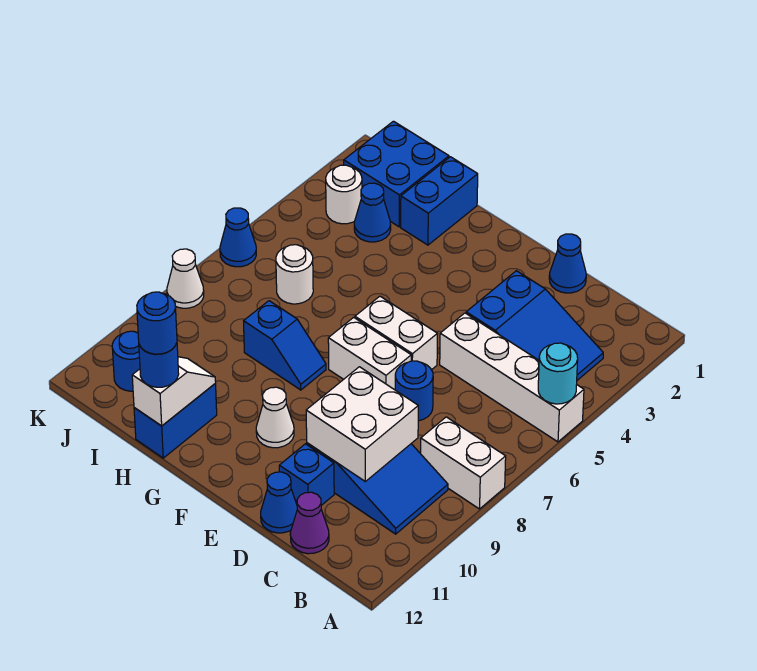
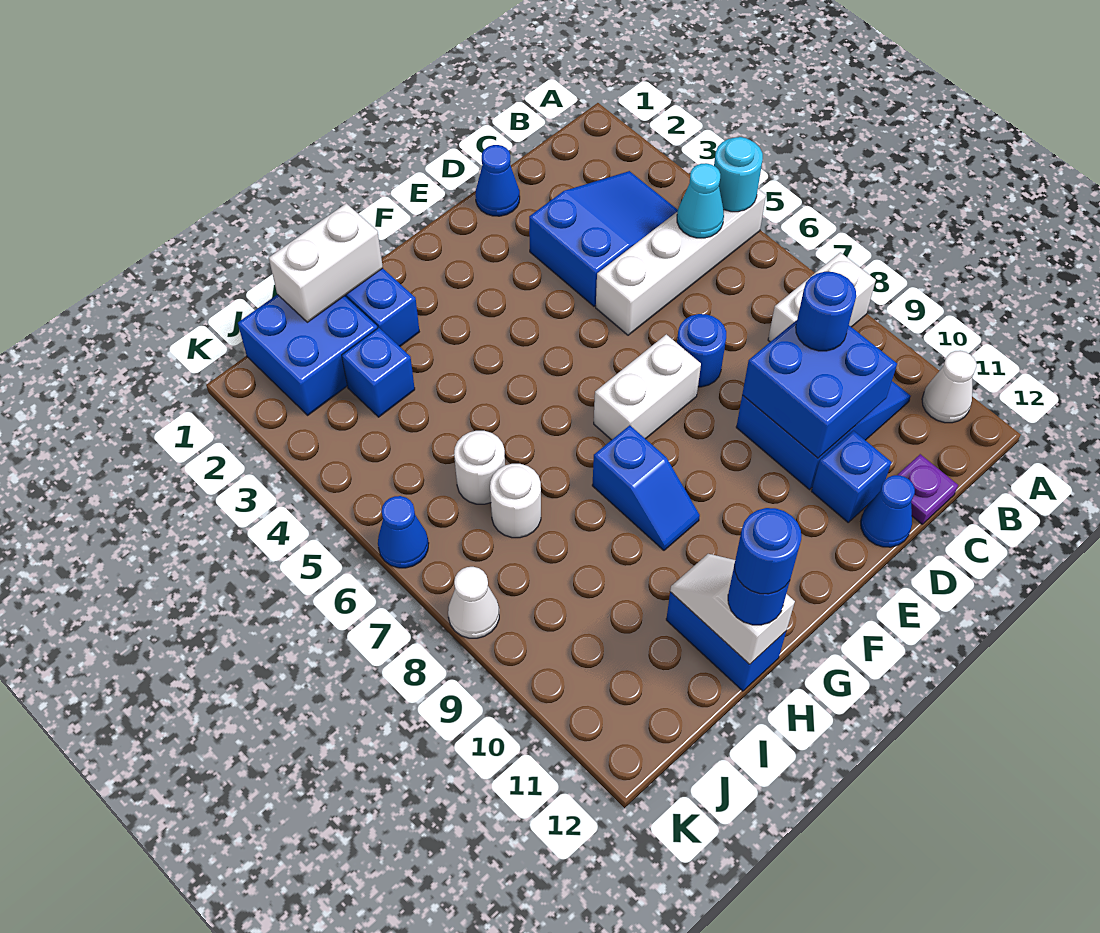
none -> cyan cone B5 level 2
white brick C9:D10 level 2 -> blue brick C9:D10 level 2
purple cone C12 level 1 -> purple plate C12 level 1
white brick E6:F6 level 1 -> white brick H1:I1 level 2
white cone F10 level 1 -> white cone A11 level 1
blue slope G8:H8 level 1 top H -> blue slope G8:G9 level 1 top 8
blue cone I3 level 1 -> blue brick I3 level 1
white round brick J3 level 1 -> white round brick I7 level 1
blue round brick J11 level 1 -> blue round brick C9 level 3

